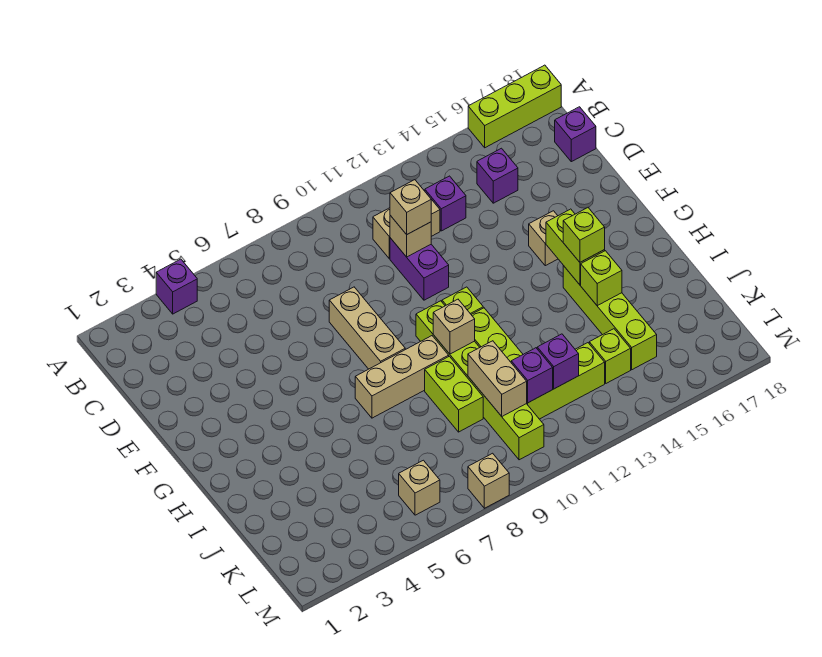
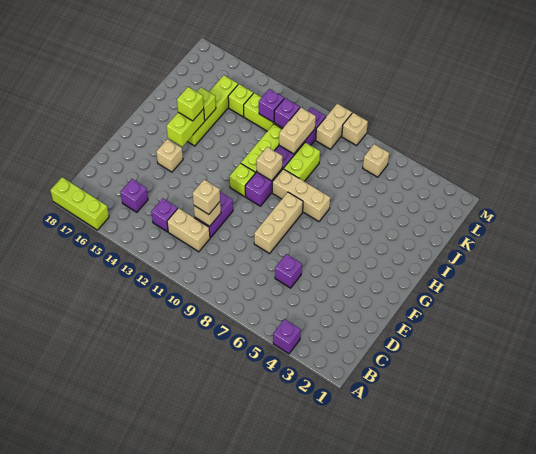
purple brick C18 level 1 -> purple brick D6 level 1
lime brick G10:L10 level 1 -> purple brick G10:L10 level 1
none -> tan brick L9:M9 level 1

